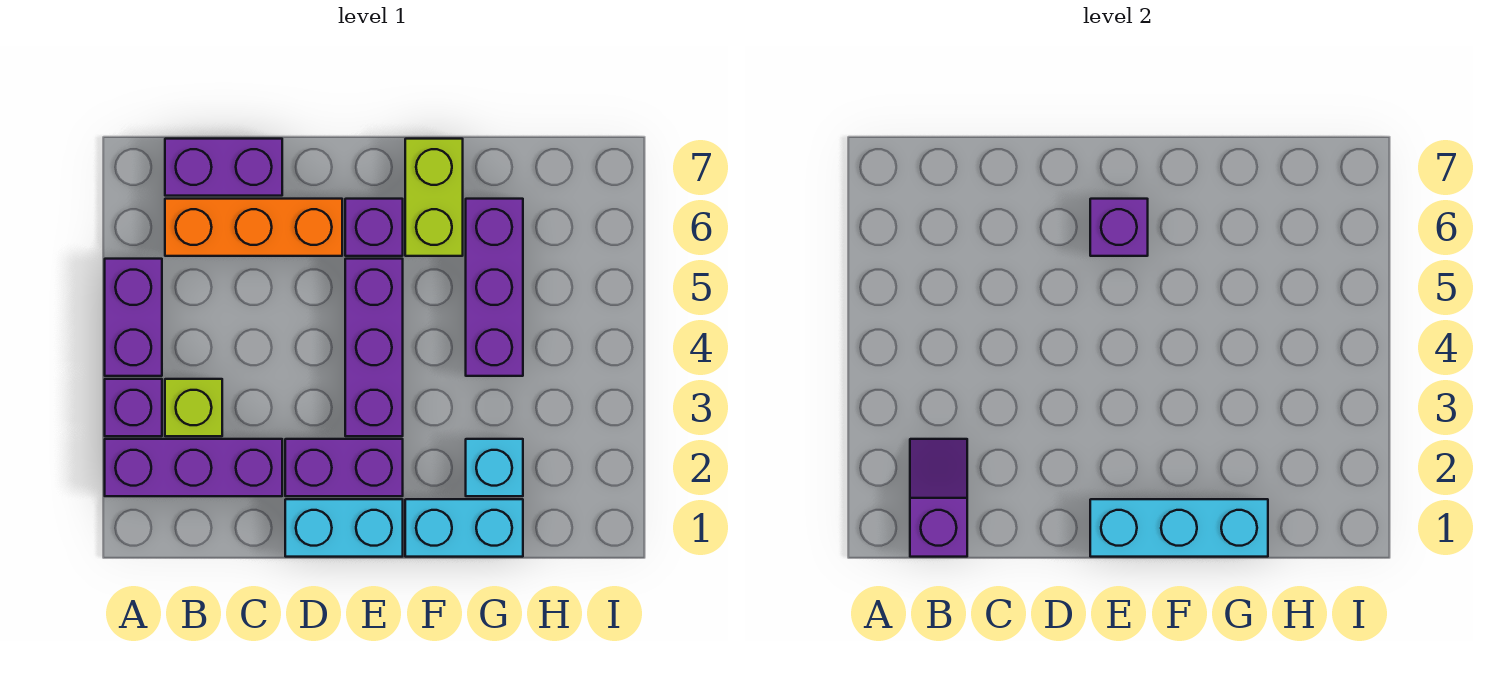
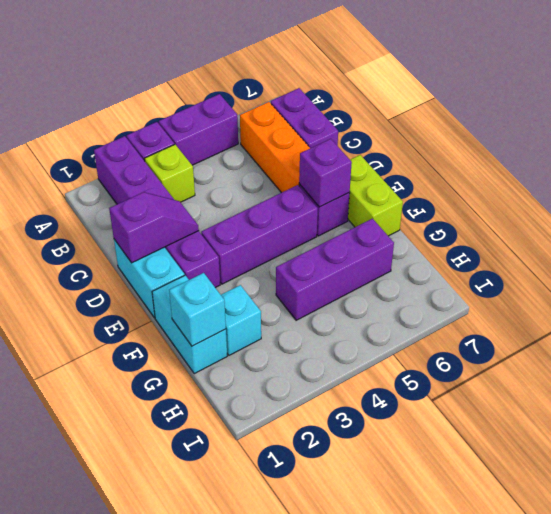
purple slope B1:B2 level 2 top 1 -> purple slope D1:D2 level 2 top 1
cyan brick E1:G1 level 2 -> cyan brick G1 level 2
lime brick F6:F7 level 1 -> lime brick E7:F7 level 1

